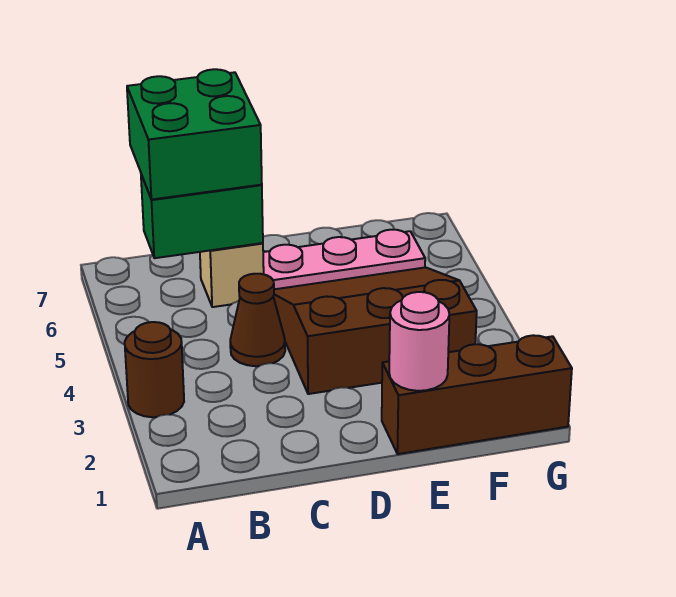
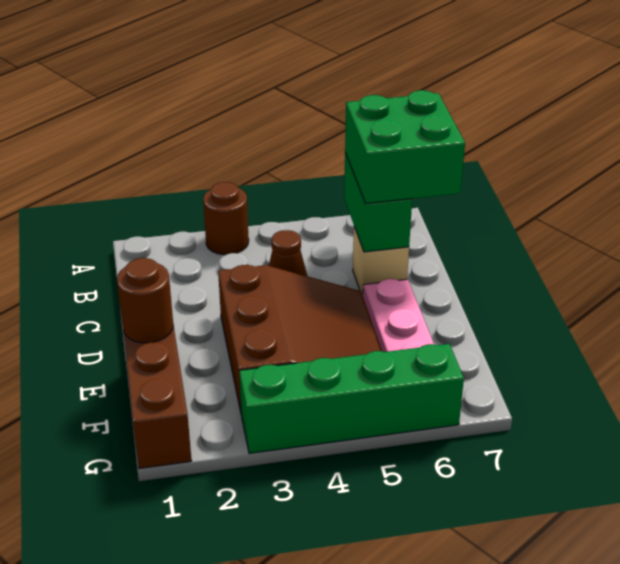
pink round brick E1 level 2 -> brown round brick E1 level 2
none -> green brick G3:G6 level 1

